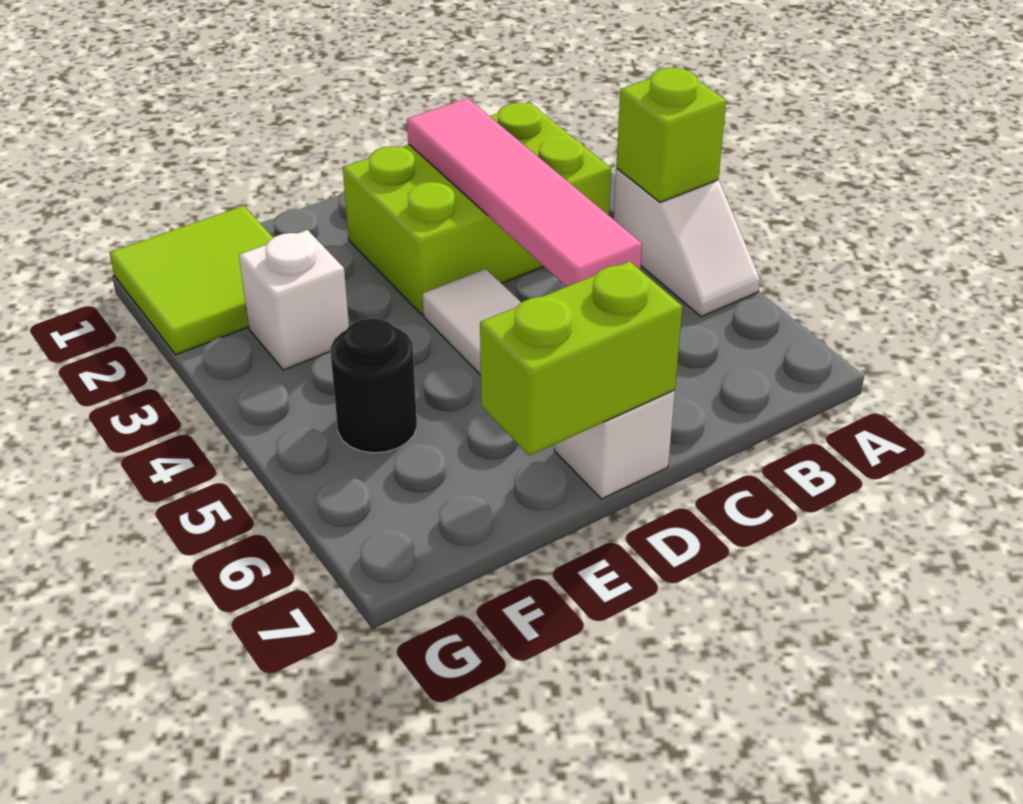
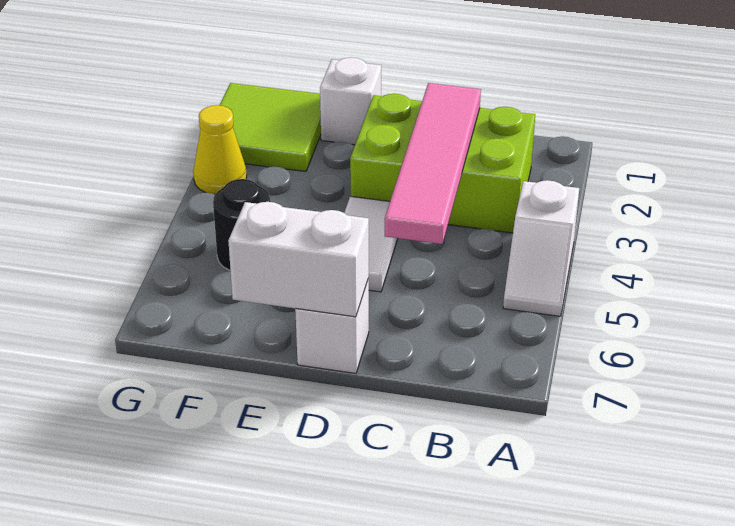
lime brick A4 level 2 -> none
lime brick D7:E7 level 2 -> white brick D7:E7 level 2
white brick F3 level 1 -> white brick E1 level 1
none -> yellow cone G3 level 1

